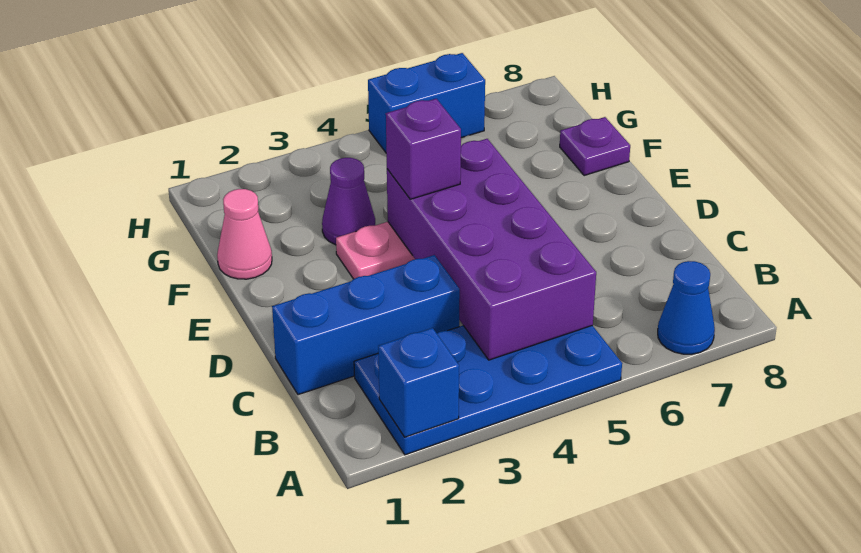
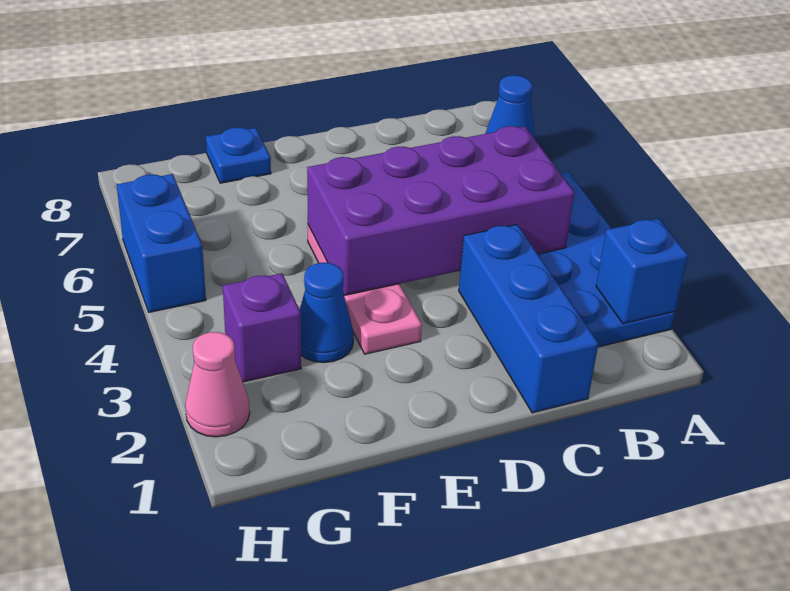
purple brick E4 level 3 -> purple brick G3 level 1
pink cone F1 level 1 -> pink cone H2 level 1
purple cone F3 level 1 -> blue cone F3 level 1
purple plate F8 level 1 -> blue plate F8 level 1

